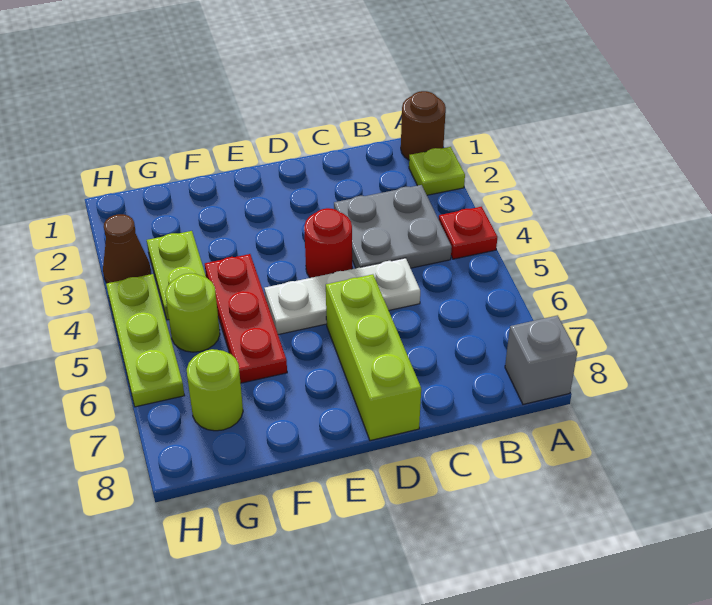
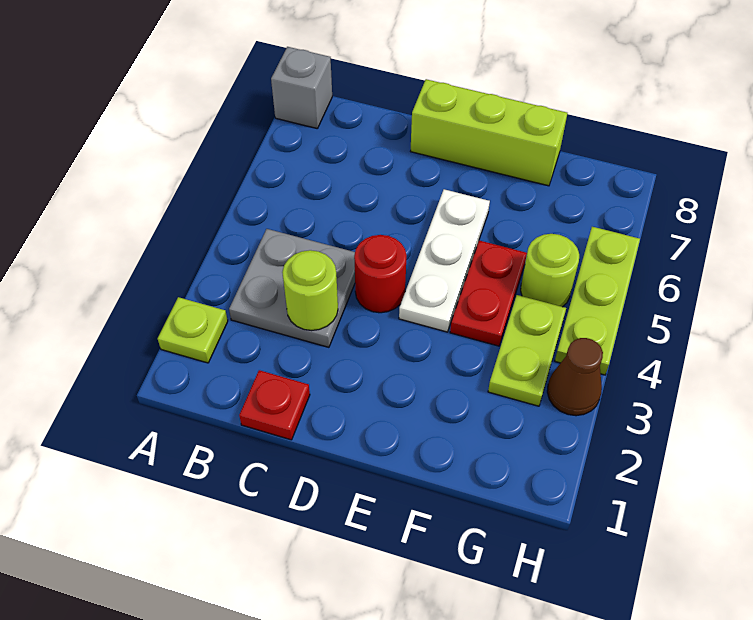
brown round brick A1 level 1 -> none
red plate A4 level 1 -> red plate C1 level 1
white plate C5:E5 level 1 -> white plate E4:E6 level 1
lime brick D6:D8 level 1 -> lime brick D8:F8 level 1
red plate F4:F6 level 1 -> red plate F4:F5 level 1
lime round brick G7 level 1 -> lime round brick C3 level 2

